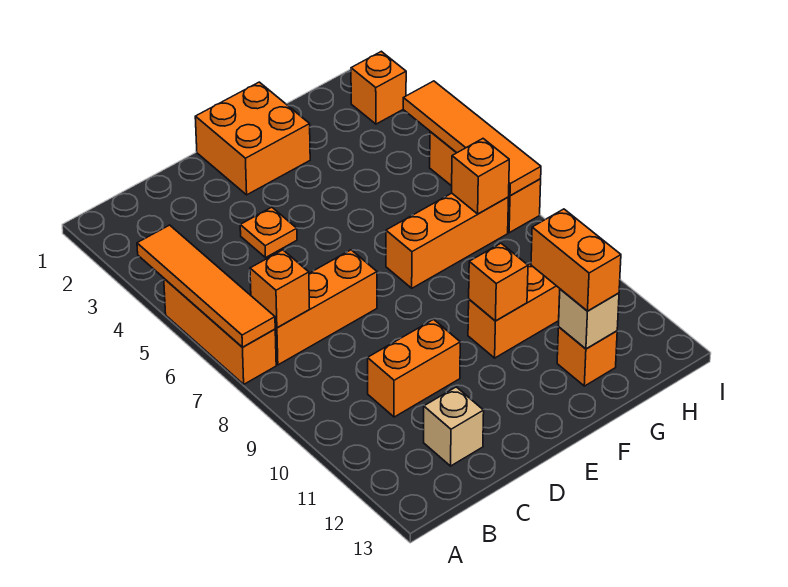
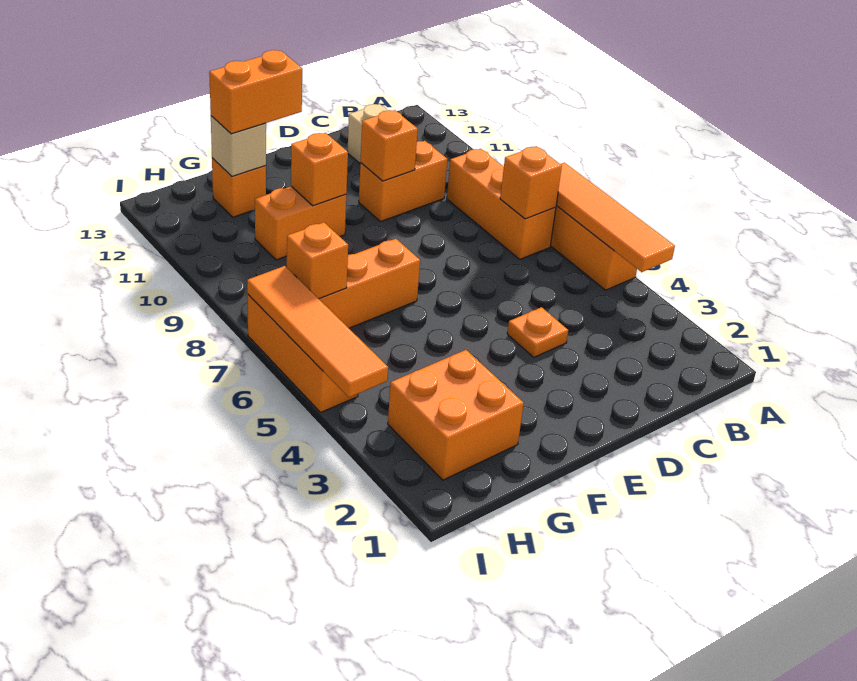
orange brick B7:D7 level 1 -> orange brick B7:B9 level 1
orange brick E1:F2 level 1 -> orange brick G2:H3 level 1
orange brick G11:G12 level 3 -> orange brick F12:G12 level 3
orange brick I2 level 1 -> orange brick D10 level 2

